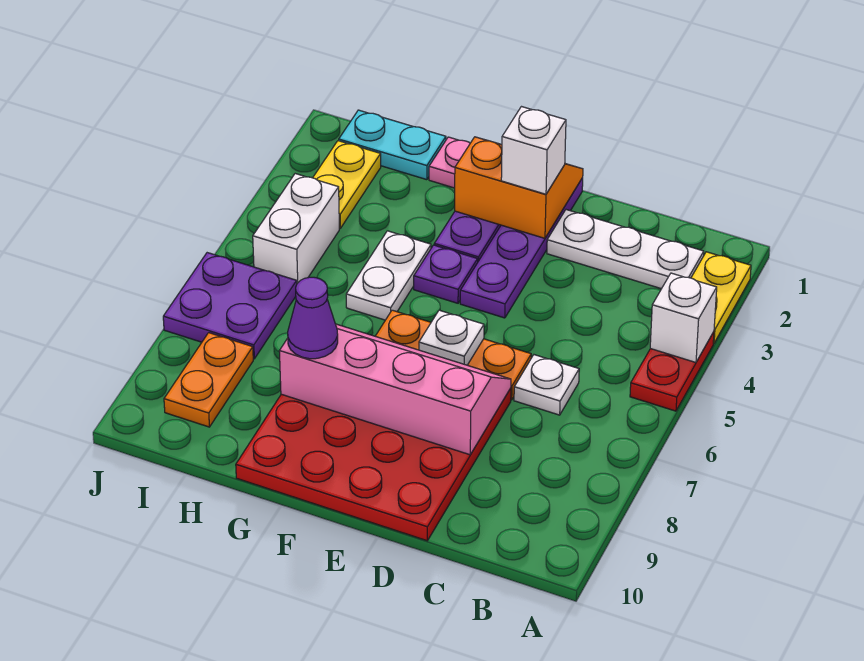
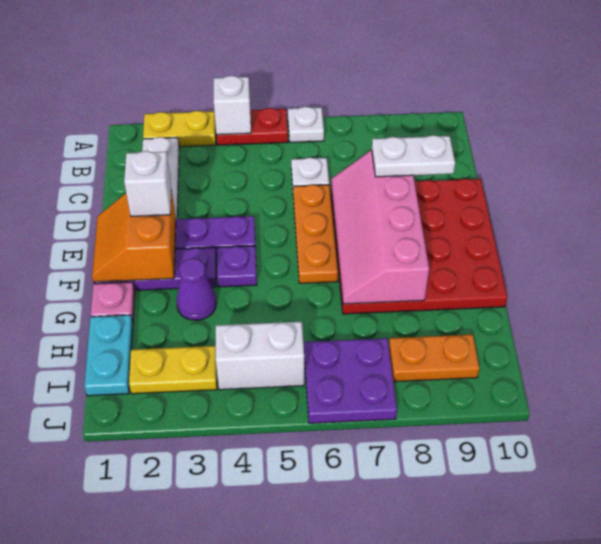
white plate E6 level 2 -> white plate A6 level 1
white plate G4:G5 level 1 -> white plate D8:D9 level 3
purple cone G8 level 3 -> purple cone G3 level 1

